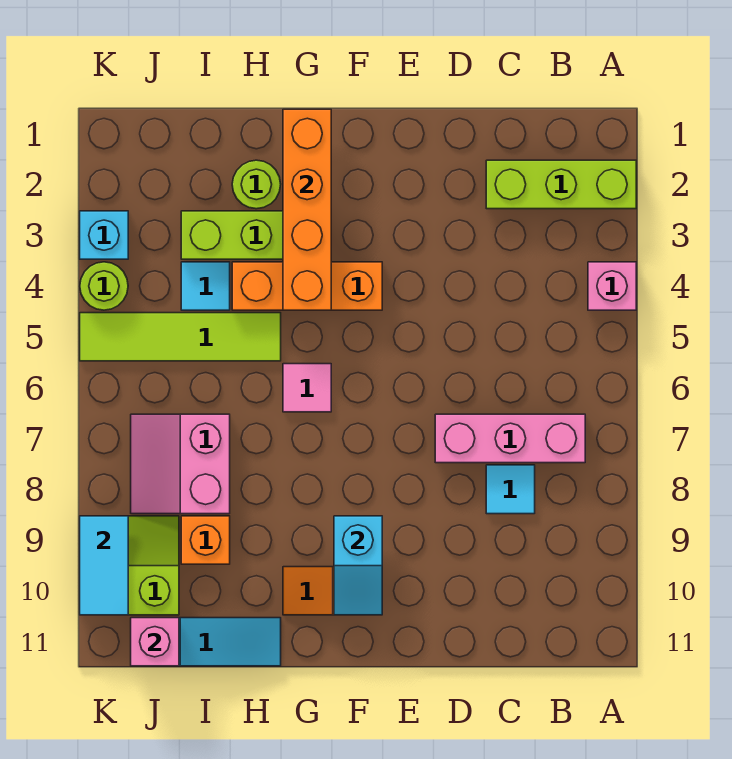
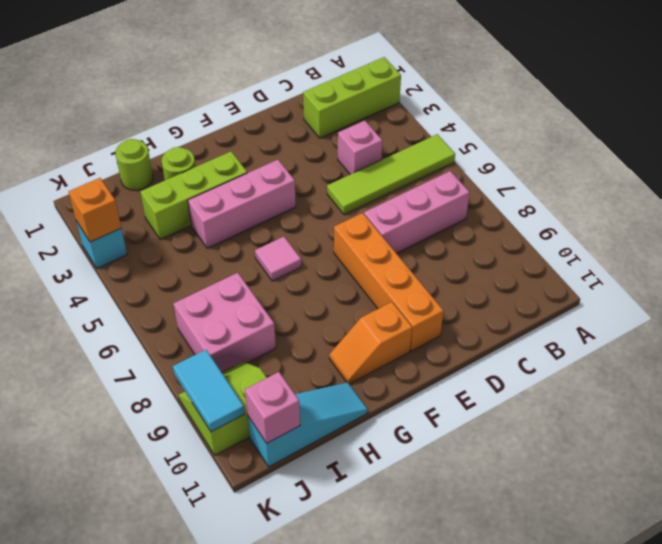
pink brick A4 level 1 -> pink brick C4 level 1
cyan tile C8 level 1 -> none
orange brick F4:H4 level 1 -> pink brick F4:H4 level 1
cyan slope F9:F10 level 2 top 9 -> none
orange brick G1:G4 level 2 -> orange brick E7:E10 level 1
lime tile H5:K5 level 1 -> lime tile A5:D5 level 1
cyan tile I4 level 1 -> none
pink slope I7:J8 level 1 top I -> pink brick I7:J8 level 1
orange brick I9 level 1 -> orange brick K3 level 2
lime round brick K4 level 1 -> lime round brick I1 level 1

